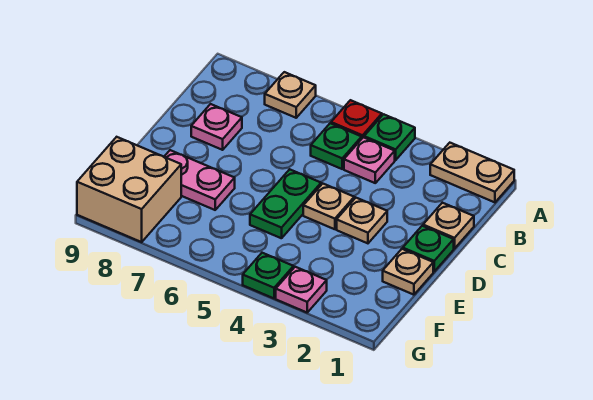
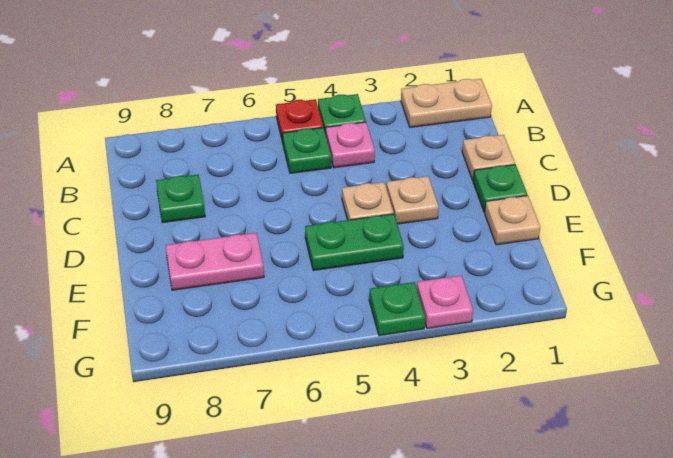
tan plate A7 level 1 -> none
pink plate C8 level 1 -> green plate C8 level 1
green plate D5:E5 level 1 -> green plate E4:E5 level 1
tan brick F8:G9 level 1 -> none

